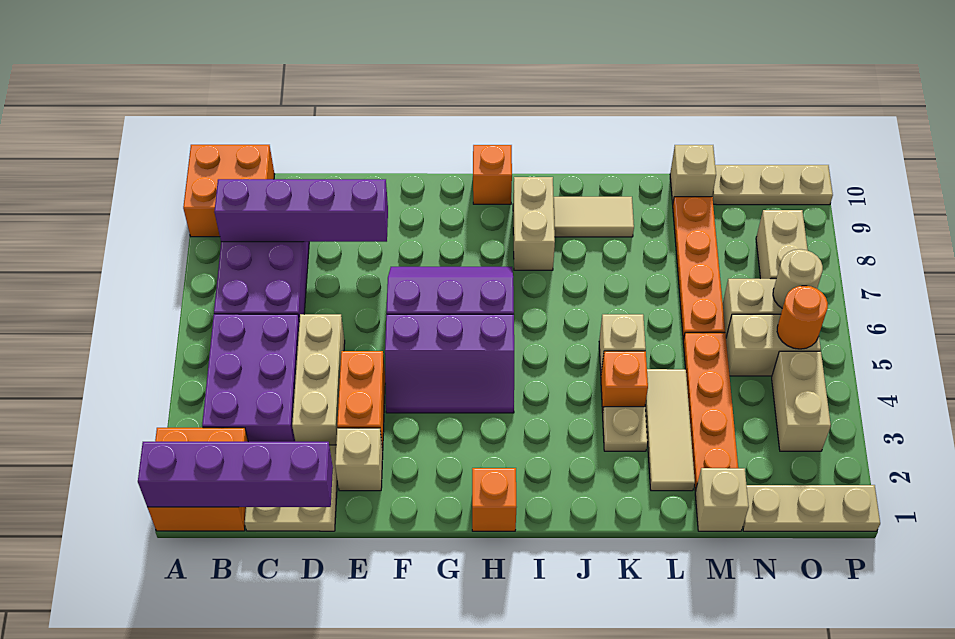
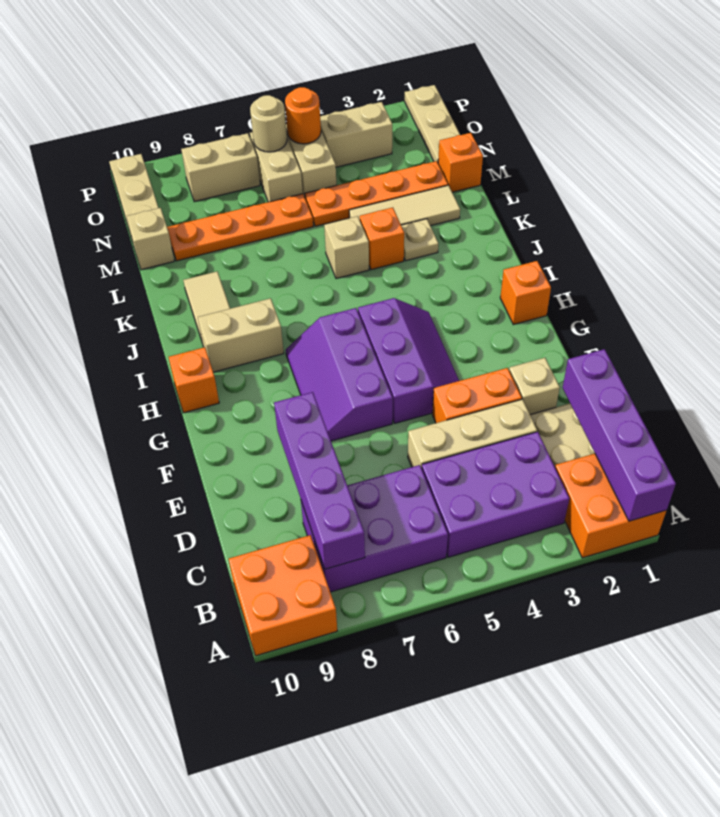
tan brick M1 level 1 -> orange brick M1 level 1

